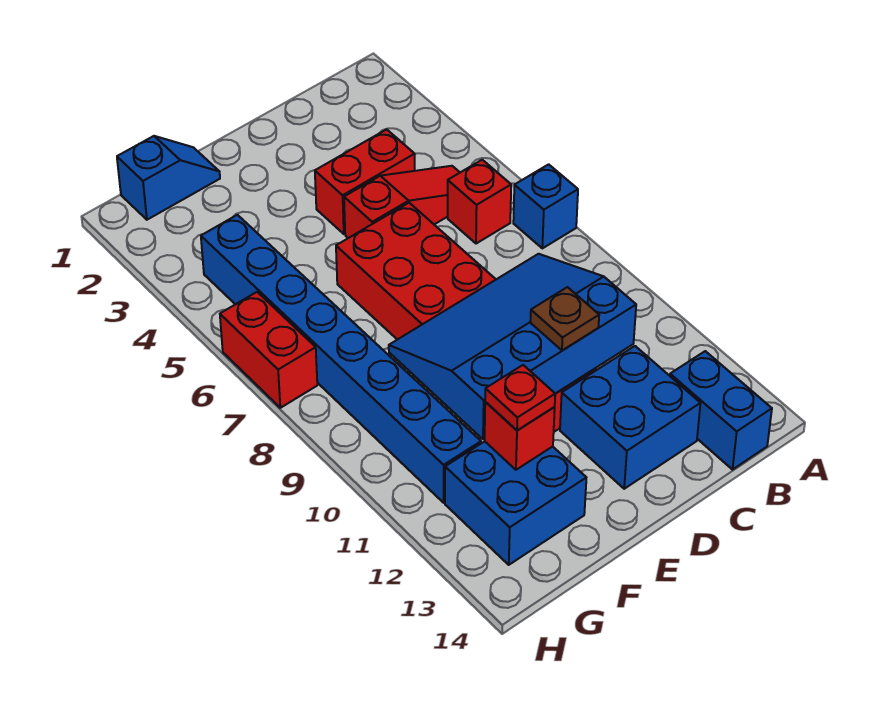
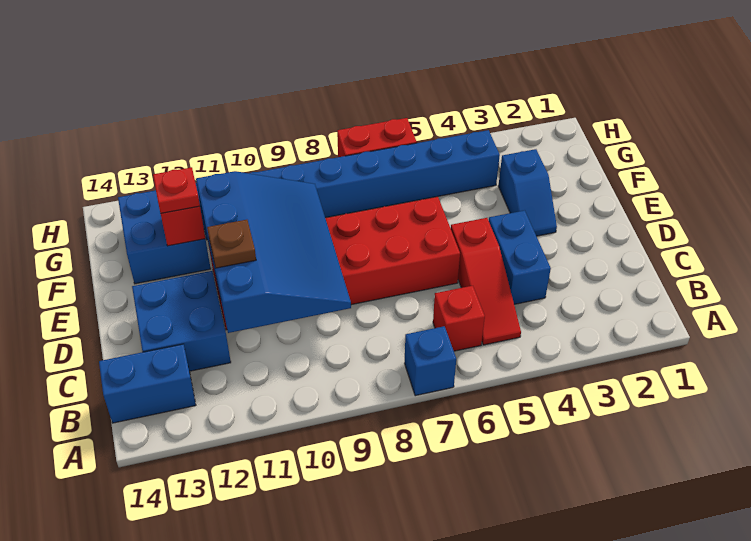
red brick C4:D4 level 1 -> blue brick C4:D4 level 1
blue slope F1:G1 level 1 top G -> blue slope E3:F3 level 1 top F

